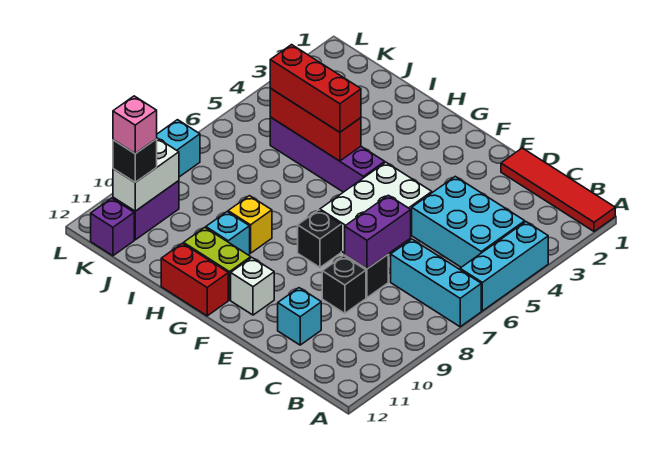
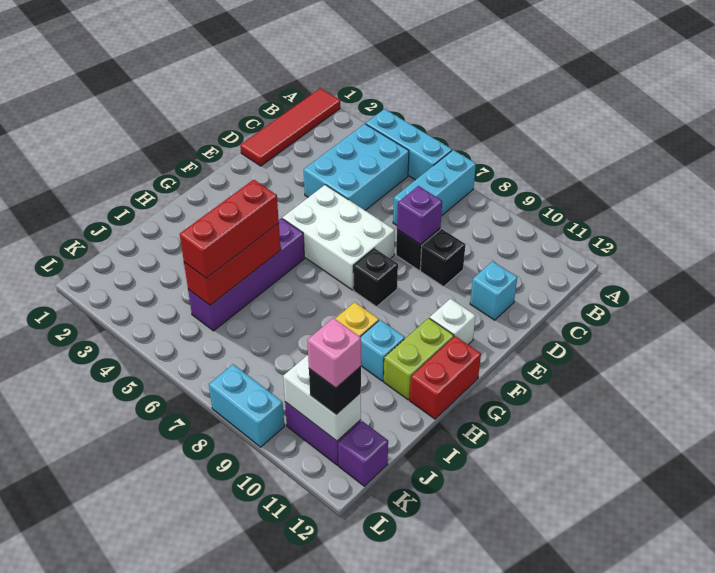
purple brick D7:D8 level 2 -> purple brick D8 level 2

